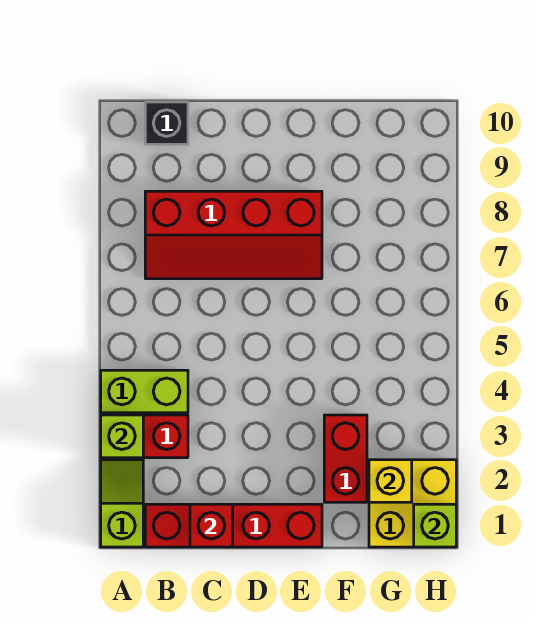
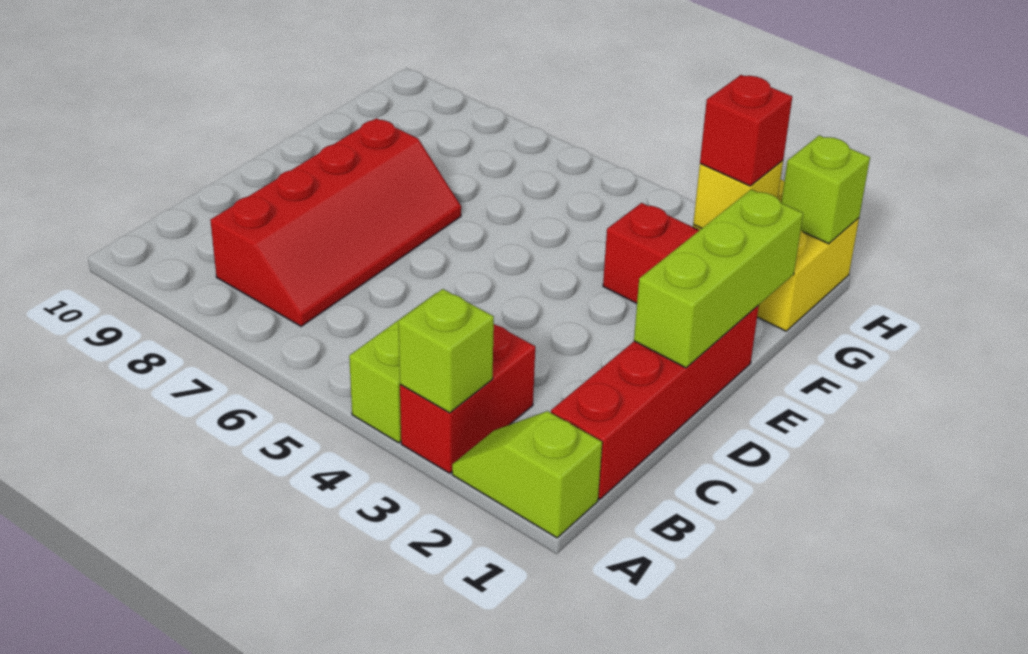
black brick B10 level 1 -> none
red brick C1 level 2 -> red brick G2 level 3
none -> lime brick D1:F1 level 2

